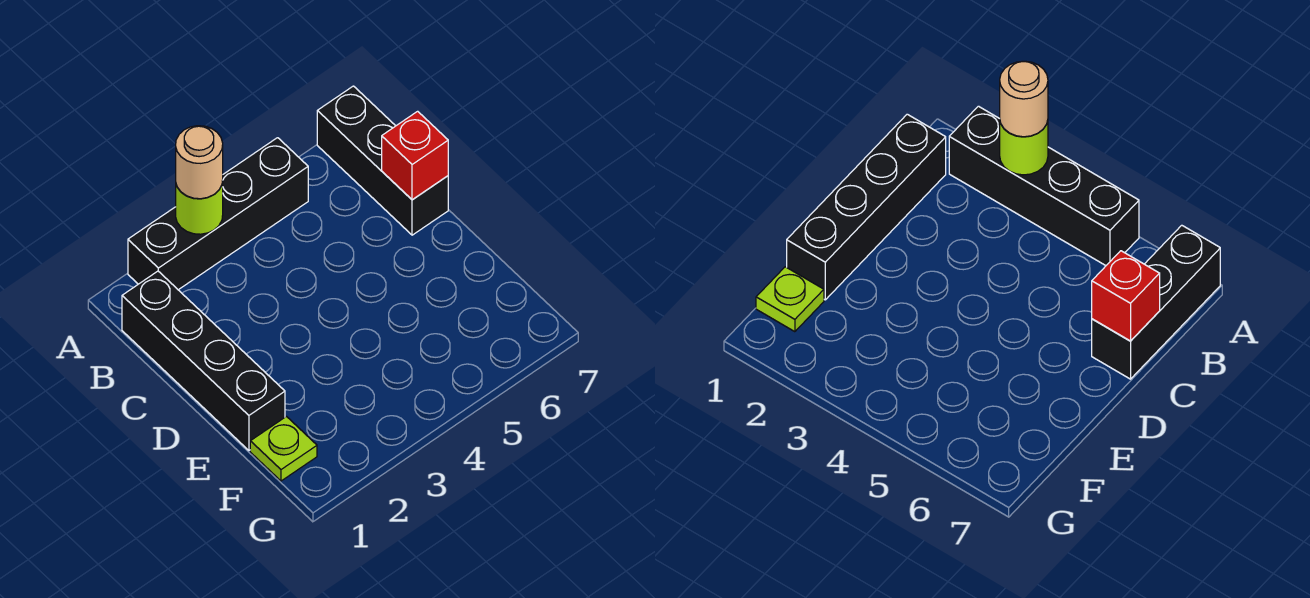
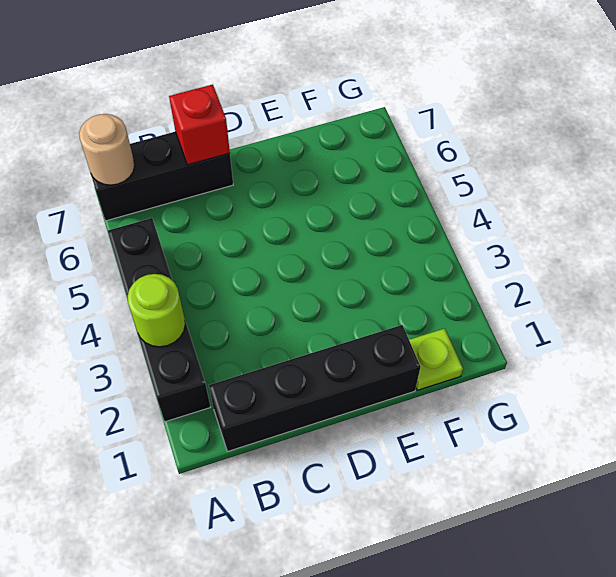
tan round brick A3 level 3 -> tan round brick A7 level 2

